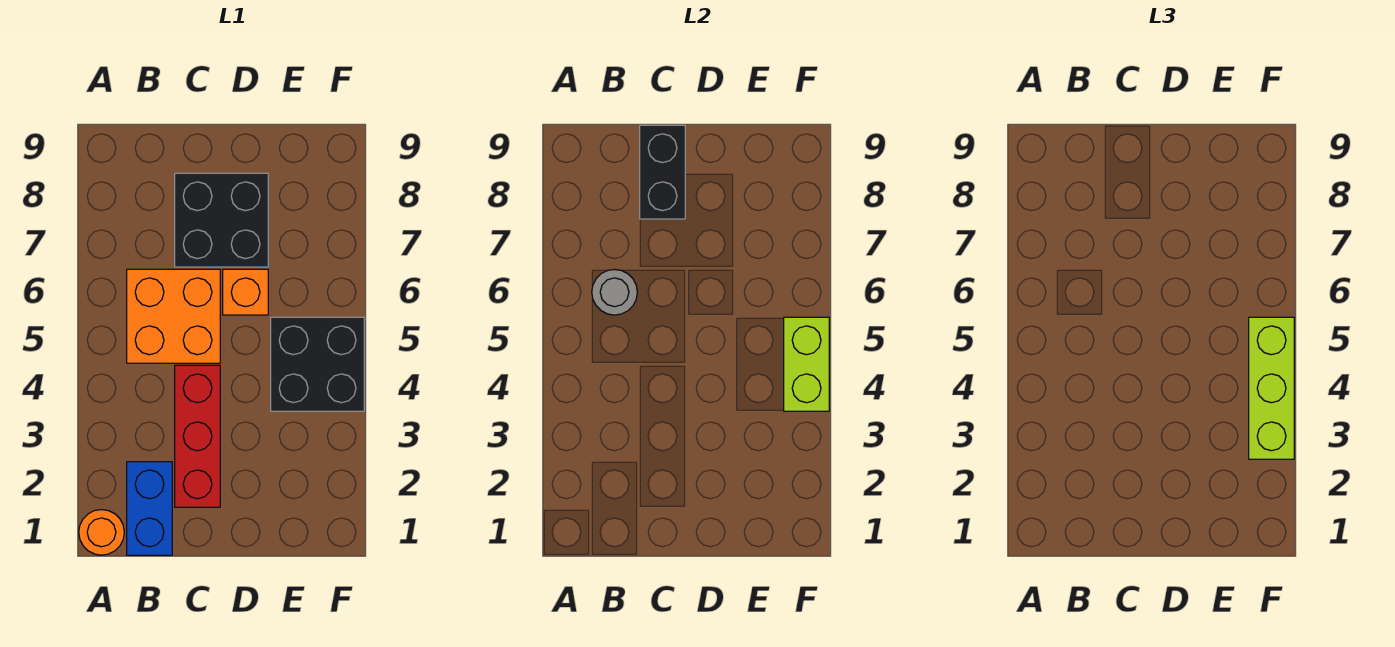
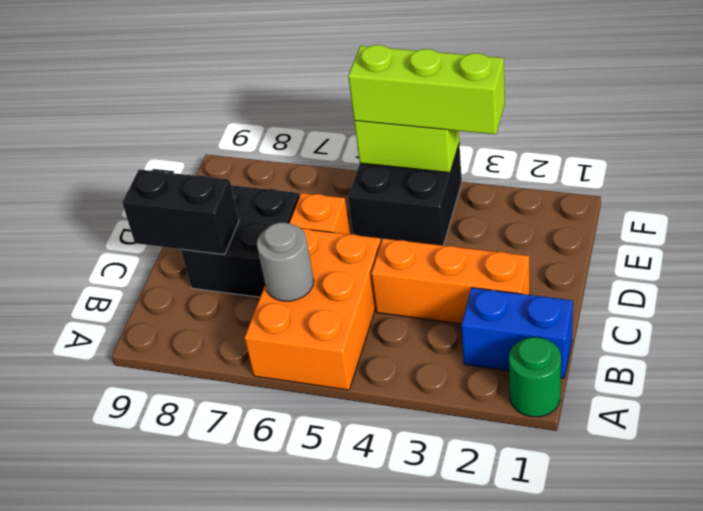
orange round brick A1 level 1 -> green round brick A1 level 1
orange brick B5:C6 level 1 -> orange brick A5:C6 level 1
red brick C2:C4 level 1 -> orange brick C2:C4 level 1

